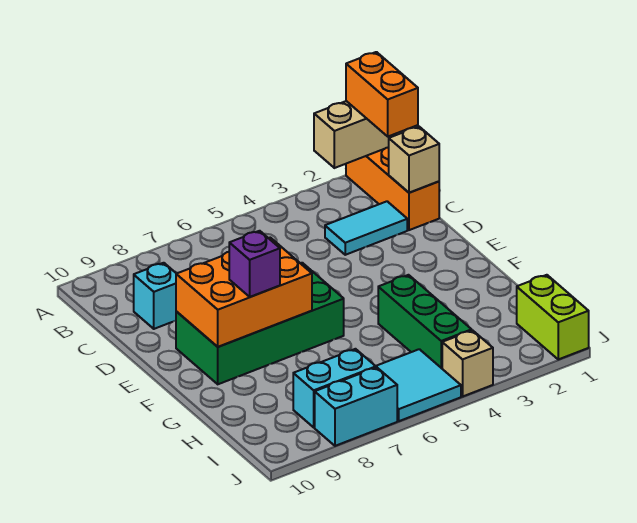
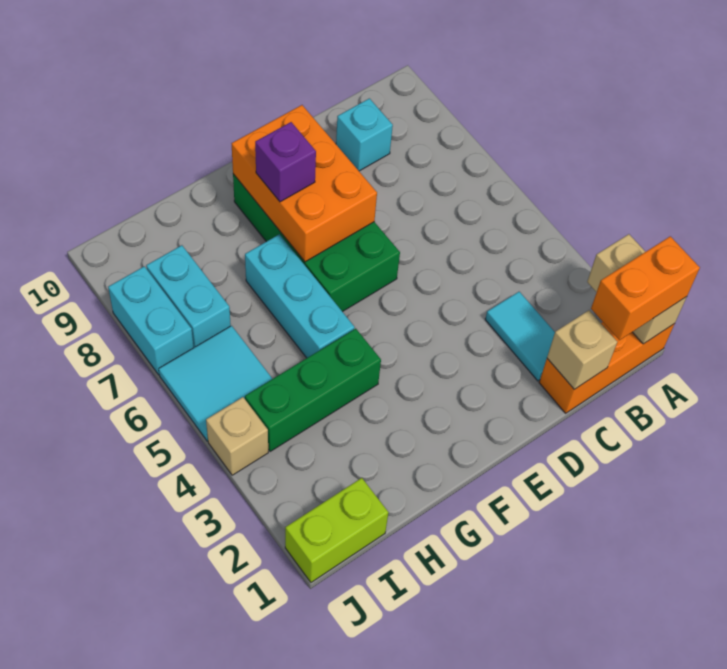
none -> cyan brick G5:G7 level 1

